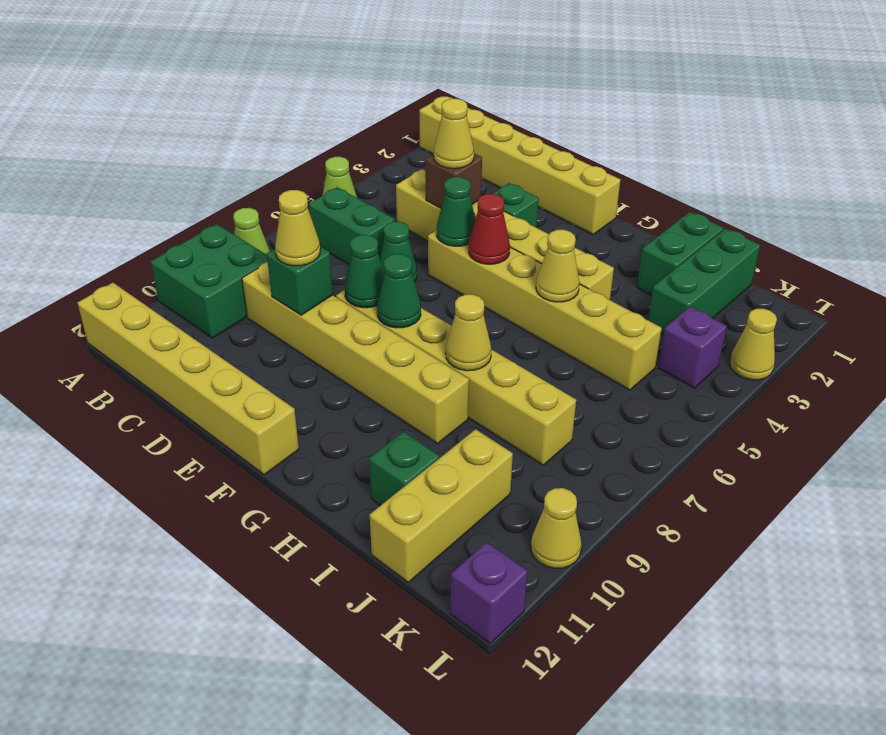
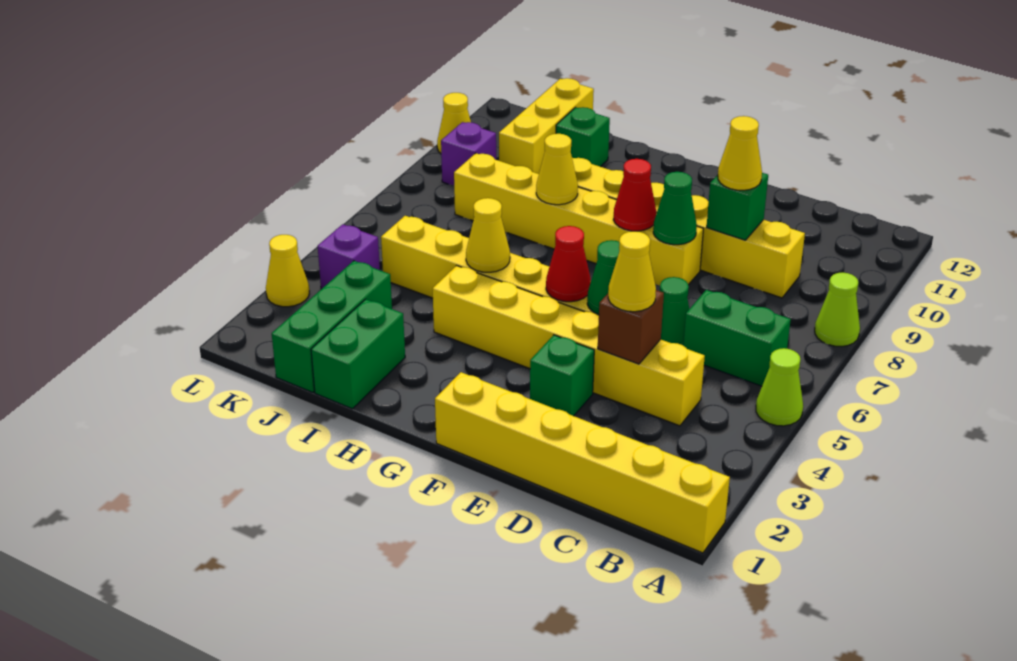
green brick A9:B10 level 1 -> none
yellow brick A12:F12 level 1 -> none
green cone F8 level 2 -> red cone F8 level 2
purple brick L12 level 1 -> purple brick K9 level 1

